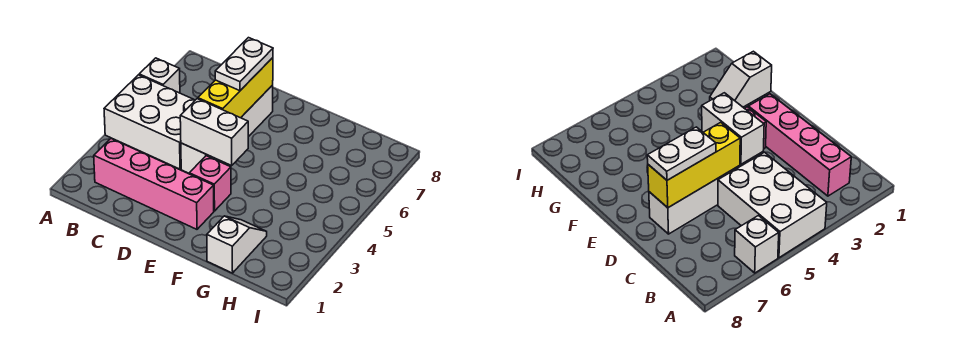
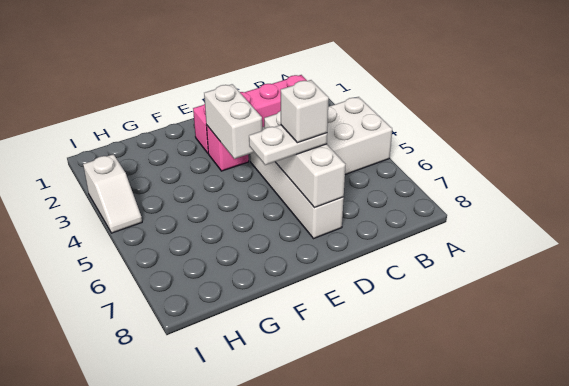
white brick A6 level 1 -> white brick D6 level 4
white brick D4:E4 level 2 -> white brick E3:E4 level 2
yellow brick D5:D7 level 2 -> white brick D5:D7 level 2
white plate D6:D7 level 3 -> white plate D6:E6 level 3
white slope G1:G2 level 1 top 1 -> white slope I3:I4 level 1 top 3

